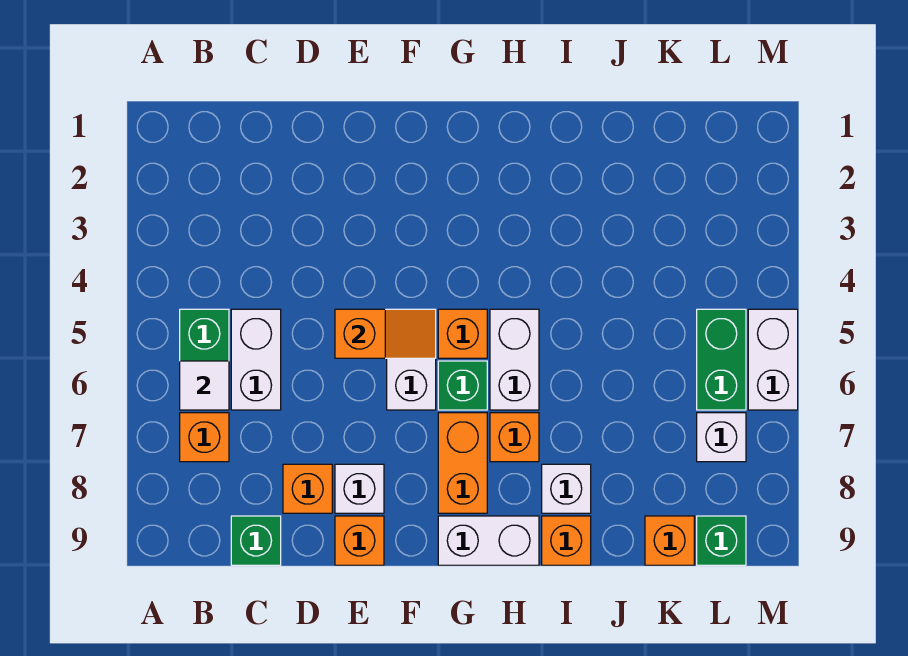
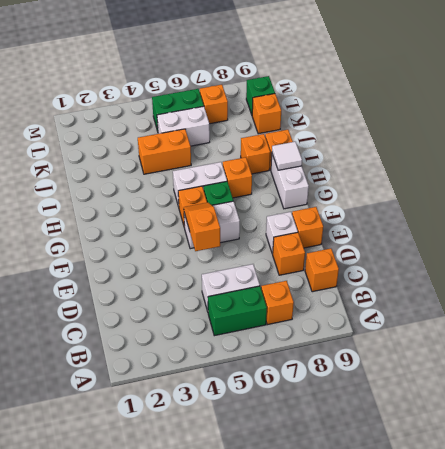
white tile B6 level 2 -> white tile H9 level 2
green brick C9 level 1 -> orange brick C9 level 1
orange brick G7:G8 level 1 -> orange brick J4:J5 level 1
white brick I8 level 1 -> orange brick I8 level 1
white brick L7 level 1 -> orange brick L7 level 1
white brick M5:M6 level 1 -> white brick K5:K6 level 1

